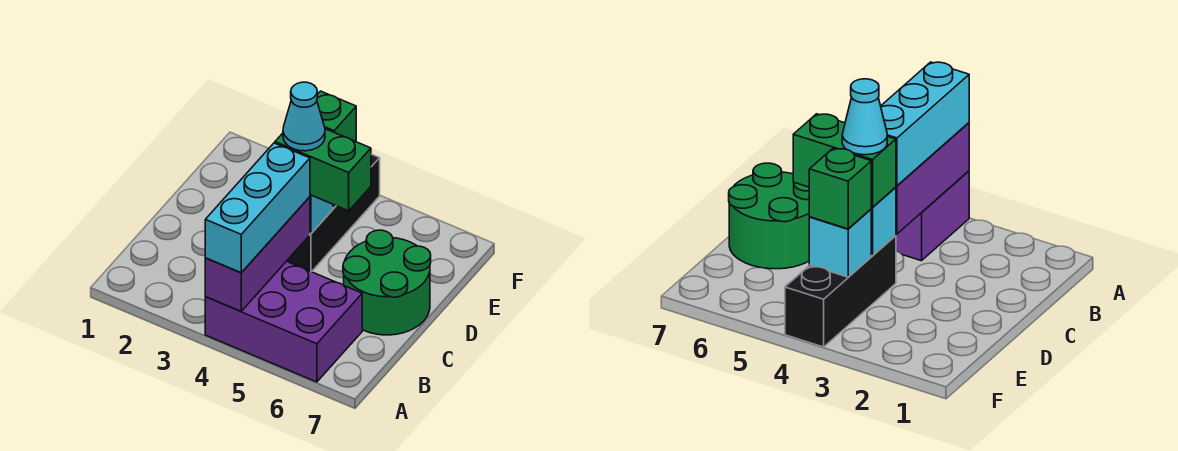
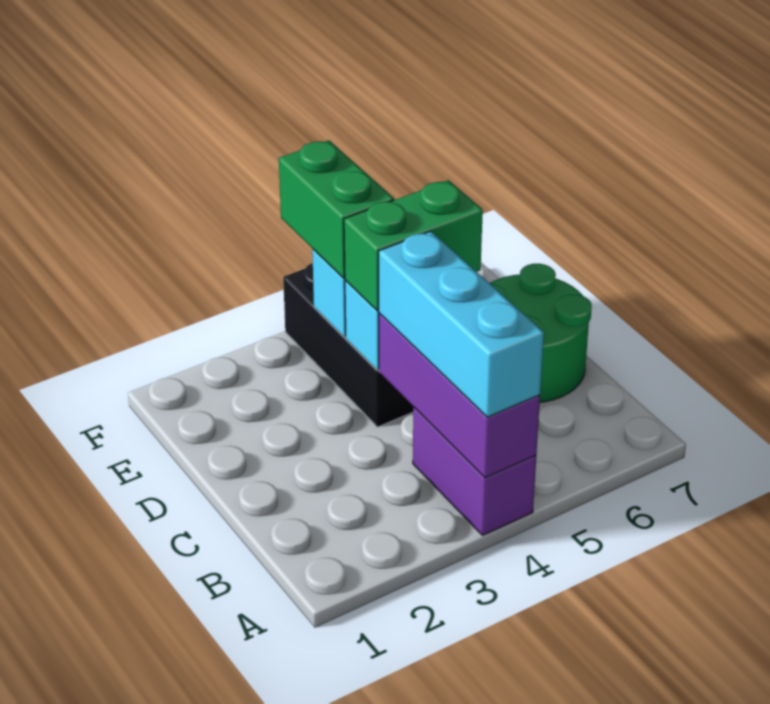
purple brick A4:B6 level 1 -> purple brick A4:B4 level 1
cyan cone D4 level 4 -> none
green brick E4 level 3 -> green brick E4:F4 level 3

